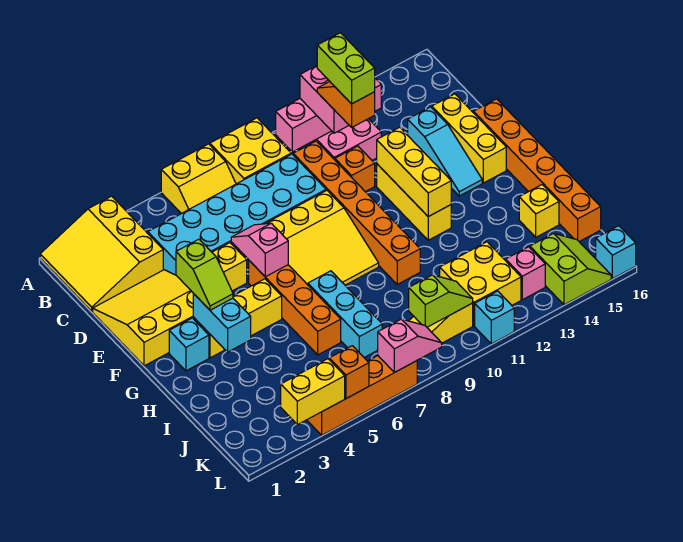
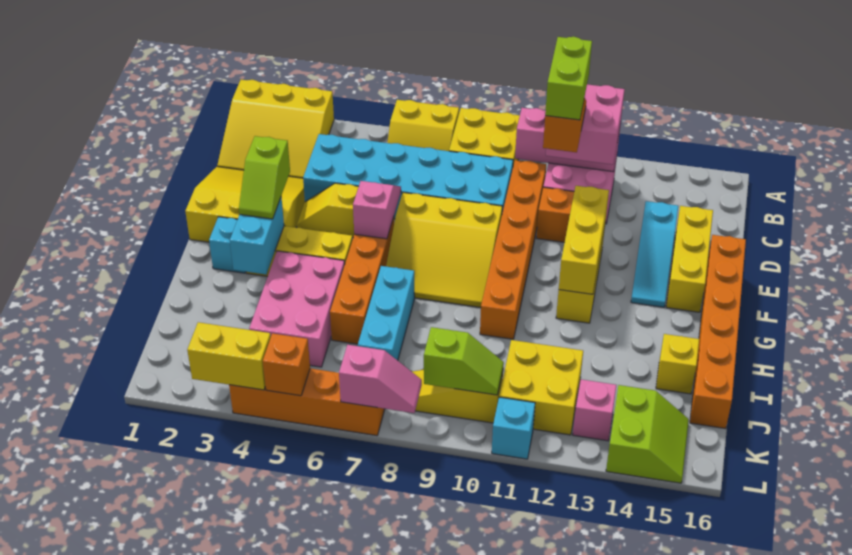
yellow slope A1:C3 level 1 top 3 -> yellow slope A1:C3 level 1 top A
none -> pink brick H4:J5 level 1
cyan brick L16 level 1 -> none

